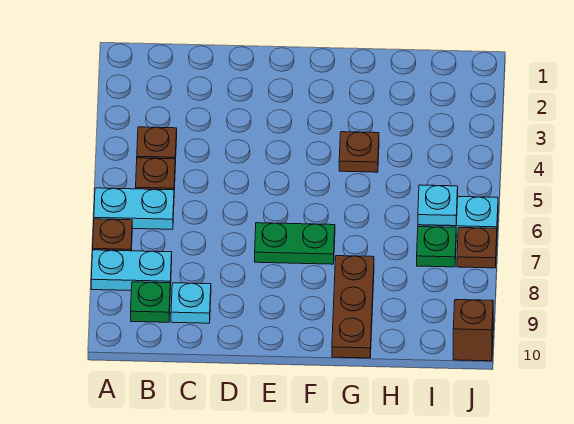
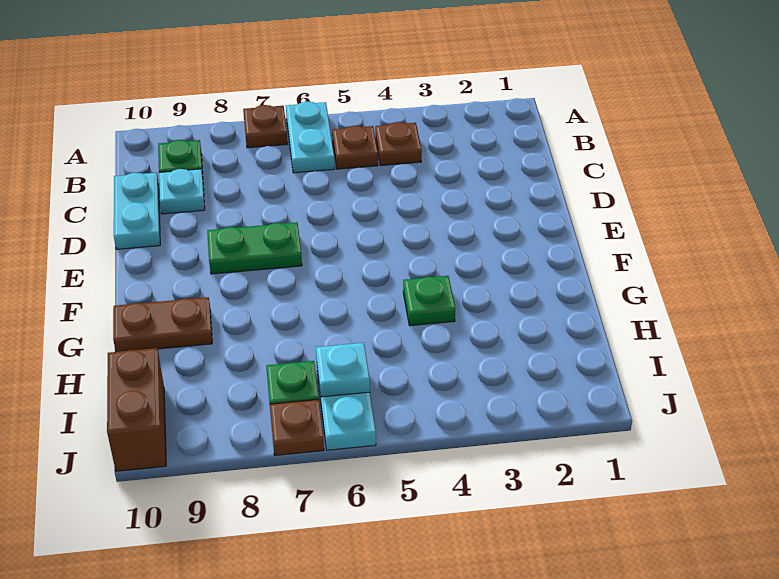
cyan plate A8:B8 level 1 -> cyan plate C10:D10 level 1
green plate E7:F7 level 1 -> green plate E7:E8 level 1
brown plate G4 level 1 -> green plate G4 level 1
brown plate G8:G10 level 1 -> brown plate G9:G10 level 1
brown brick J10 level 1 -> brown brick I10:J10 level 1

